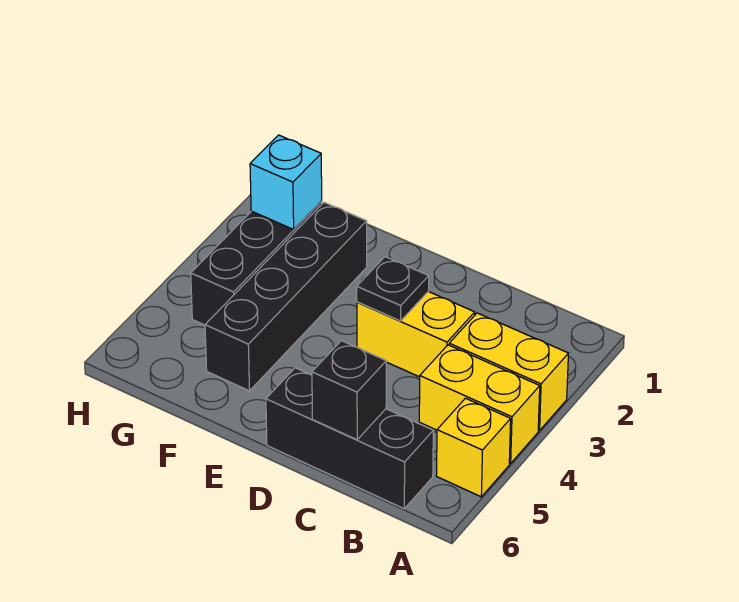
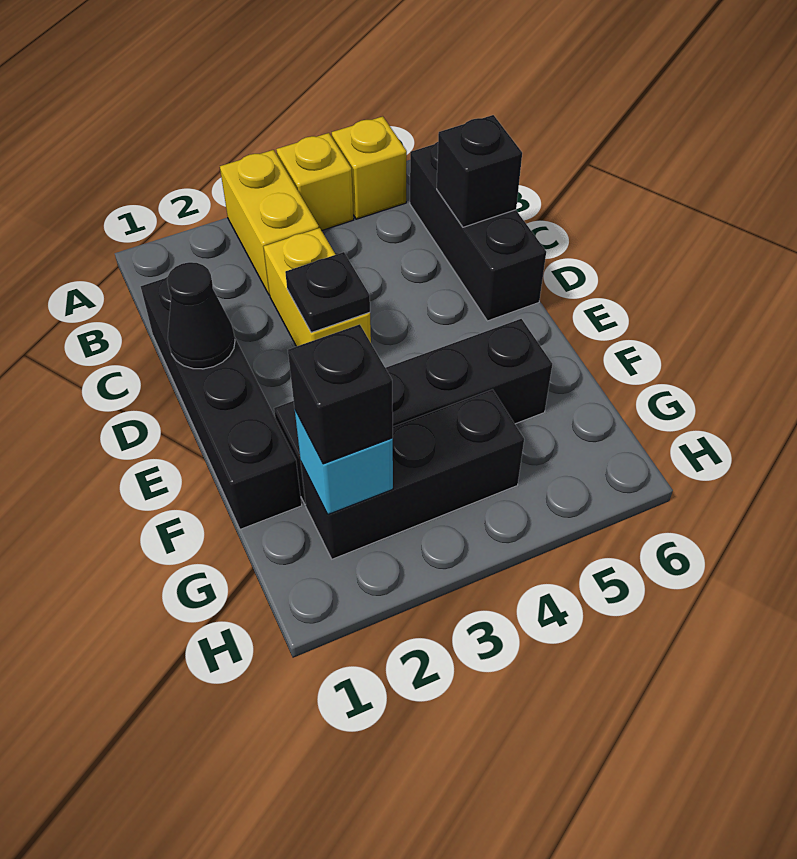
yellow brick A4:B4 level 1 -> yellow brick A4 level 1
none -> black brick C1:F1 level 1
none -> black cone D1 level 2
none -> black brick G2 level 3

